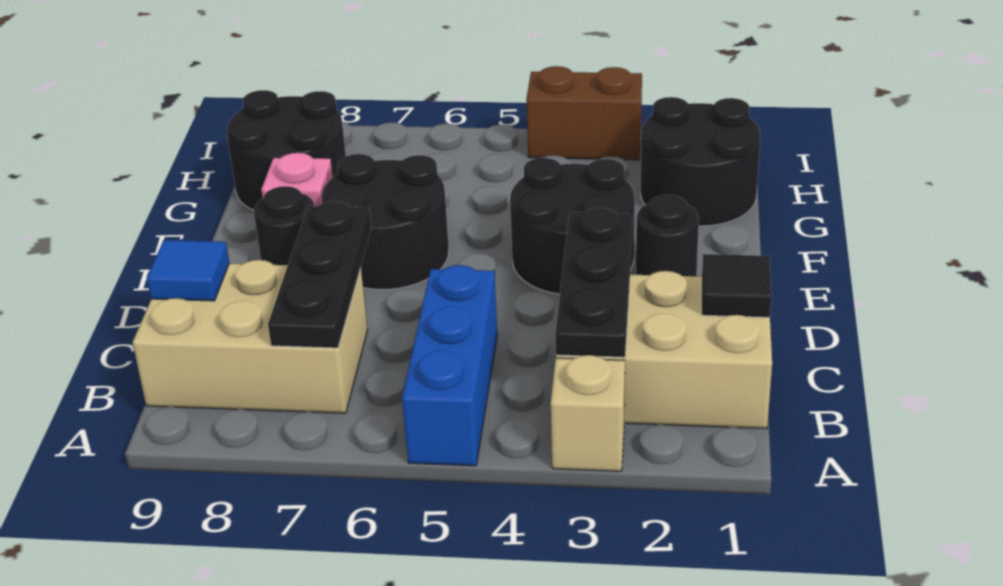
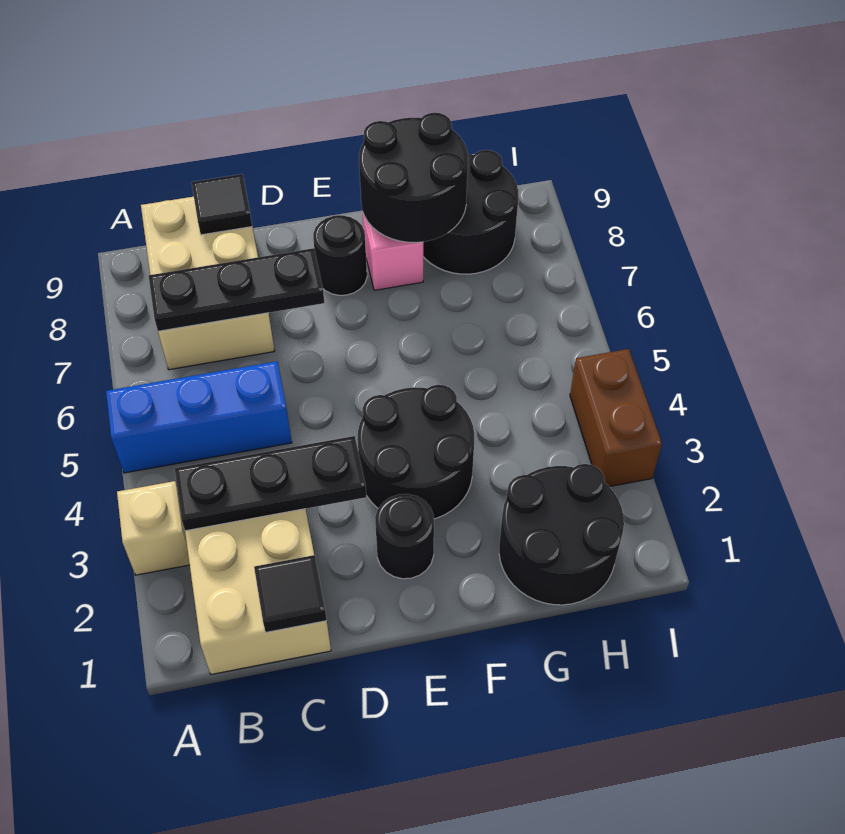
blue tile C9 level 2 -> black tile C9 level 2
black round brick E6:F7 level 1 -> black round brick F8:G9 level 2

